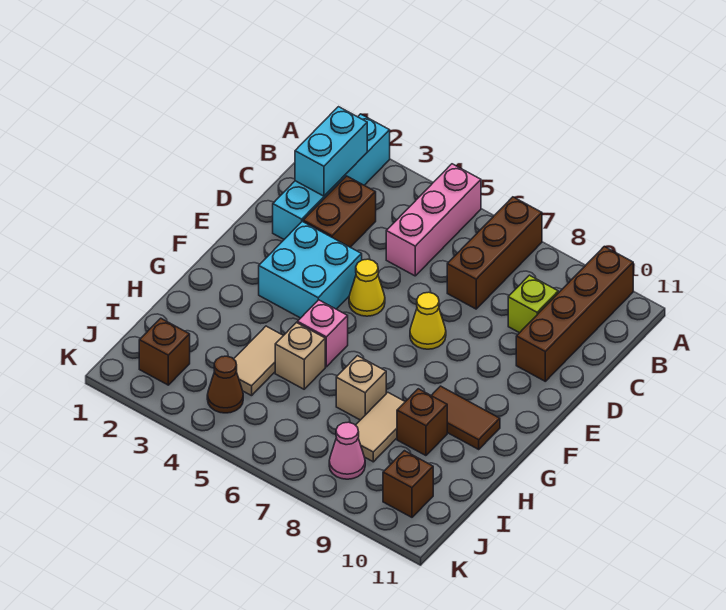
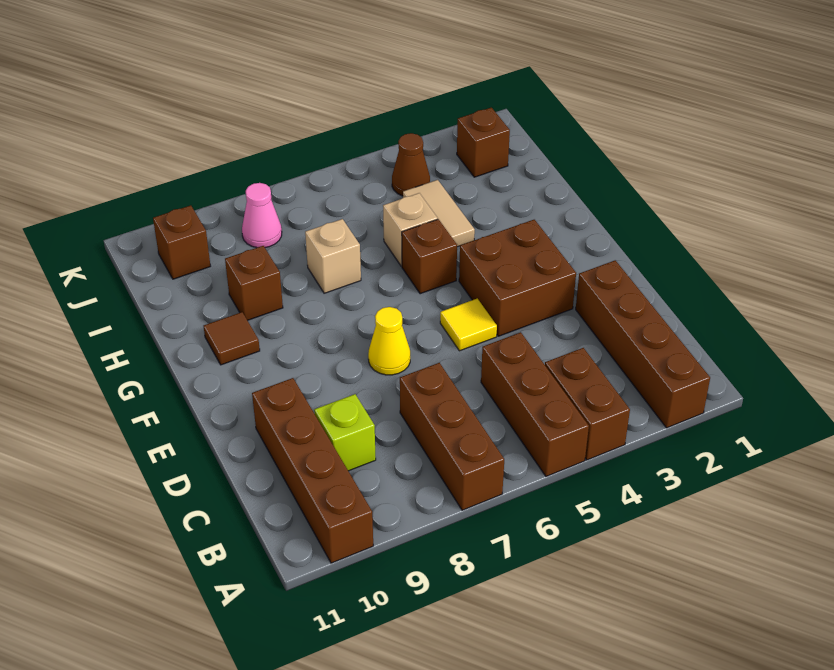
cyan brick A2:D2 level 1 -> brown brick A2:D2 level 1
pink brick A5:C5 level 1 -> brown brick A5:C5 level 1
cyan brick B2:C2 level 2 -> none
brown brick C3:D3 level 1 -> brown brick A4:B4 level 1
cyan brick E3:F4 level 1 -> brown brick E3:F4 level 1
yellow cone E5 level 1 -> yellow tile E5 level 1
pink brick G5 level 1 -> brown brick G5 level 1
brown tile G9:G10 level 1 -> brown tile G10 level 1
tan tile H8:I8 level 1 -> none

